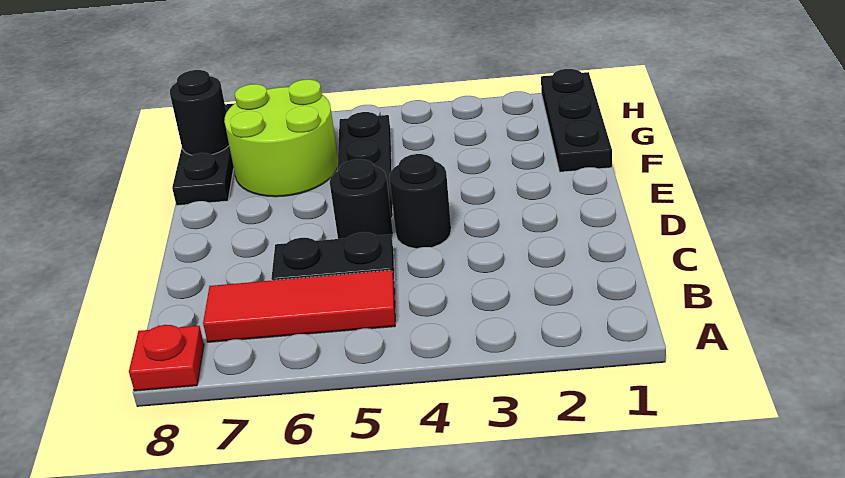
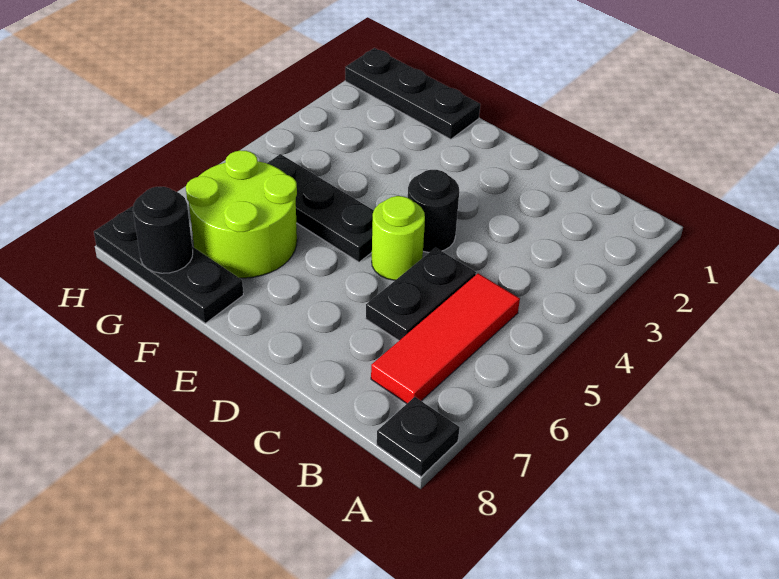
red plate A8 level 1 -> black plate A8 level 1
black round brick D5 level 1 -> lime round brick D5 level 1

